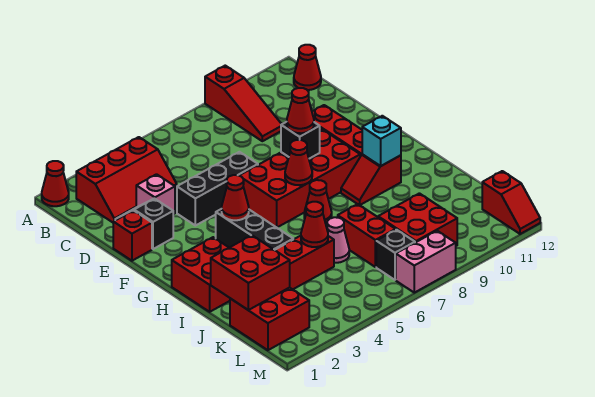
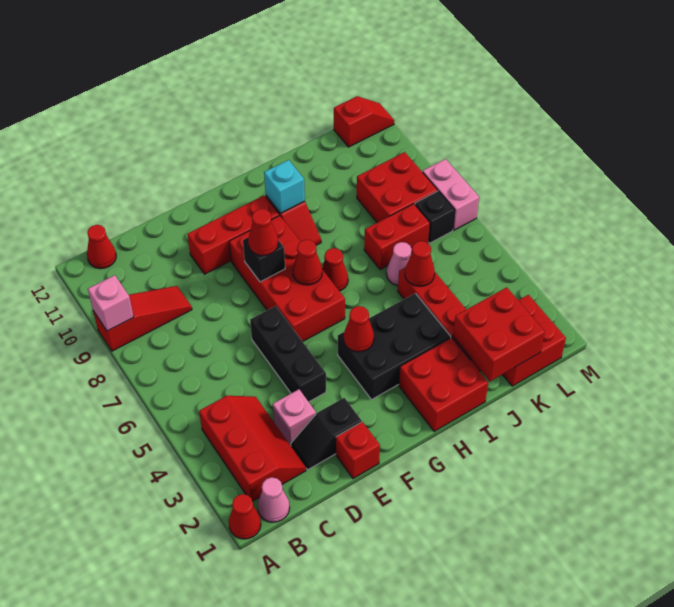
none -> pink brick A9 level 2
none -> pink cone B1 level 1
black brick G4:I4 level 1 -> black brick G3:I4 level 1

